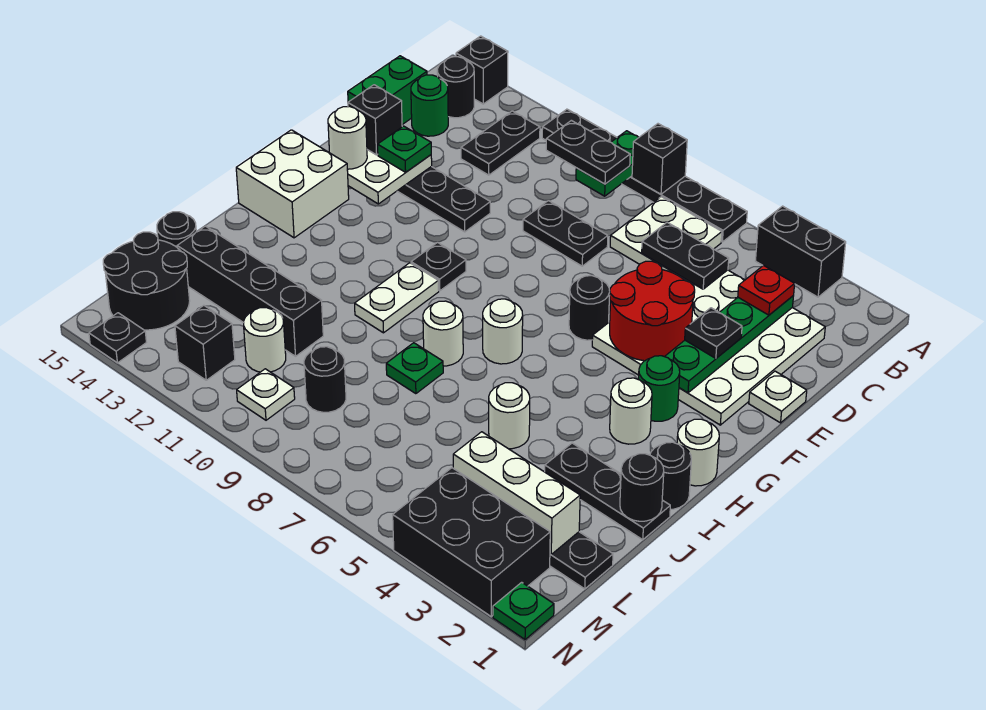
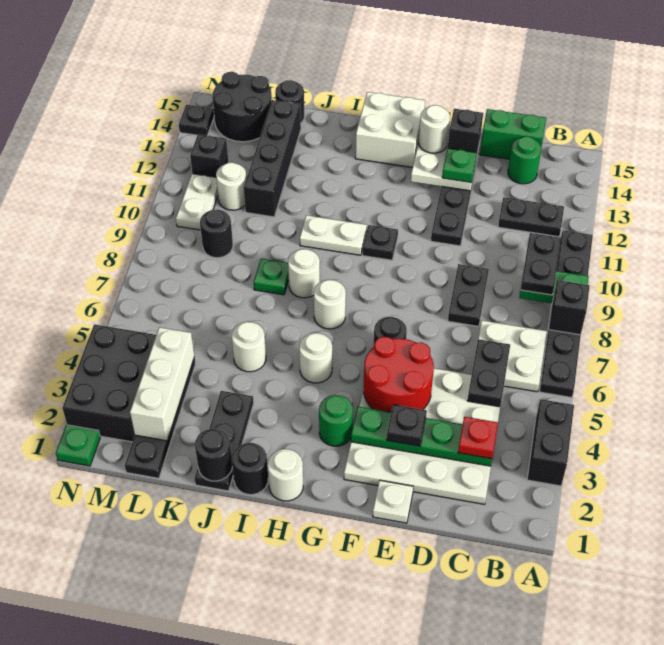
black brick A14 level 1 -> none
black round brick B14 level 1 -> none
white round brick H3 level 1 -> white round brick H5 level 1
white plate M10 level 1 -> white plate M10:M11 level 1

